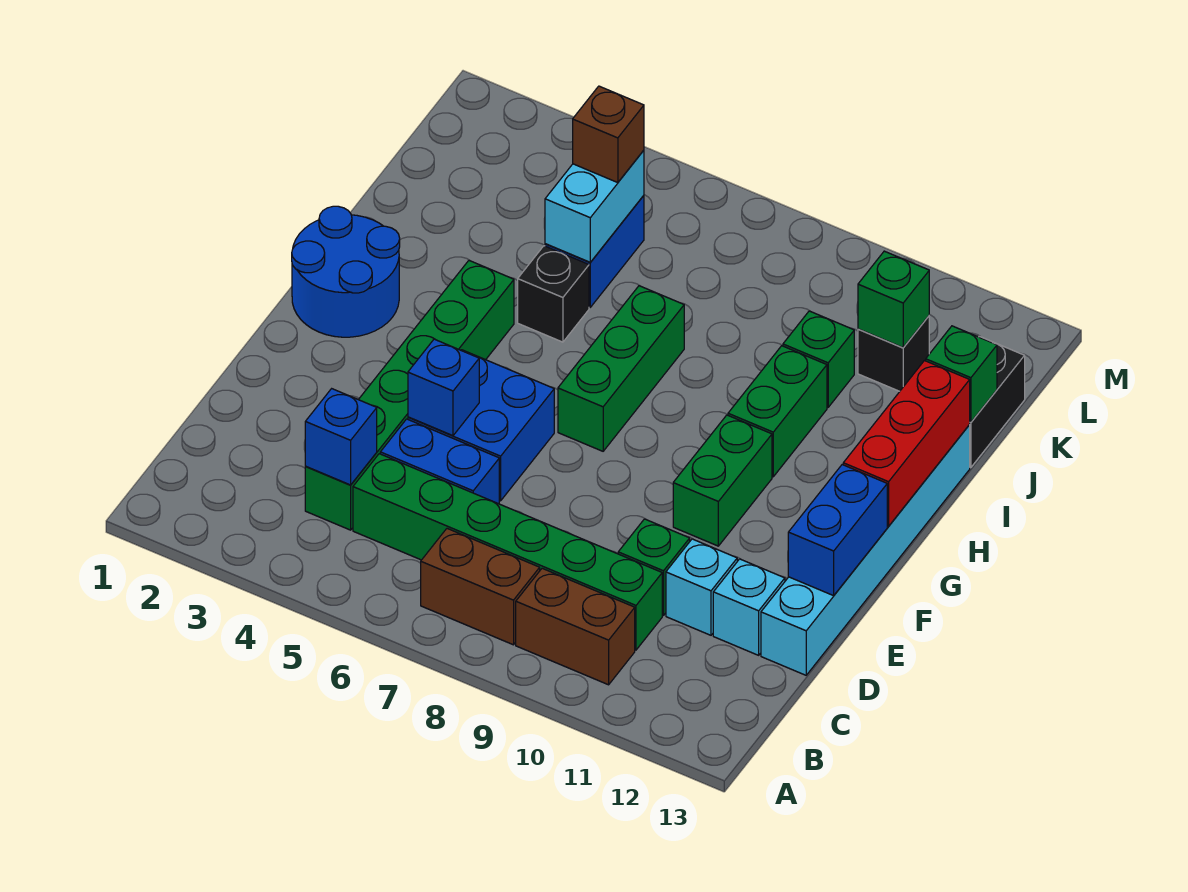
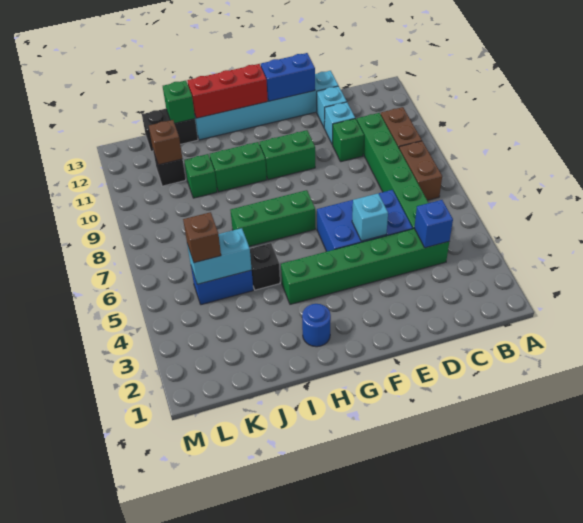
blue brick E5 level 2 -> cyan brick E5 level 2
blue round brick G1:H2 level 1 -> blue round brick H2 level 1
green brick K11 level 2 -> brown brick K11 level 2

